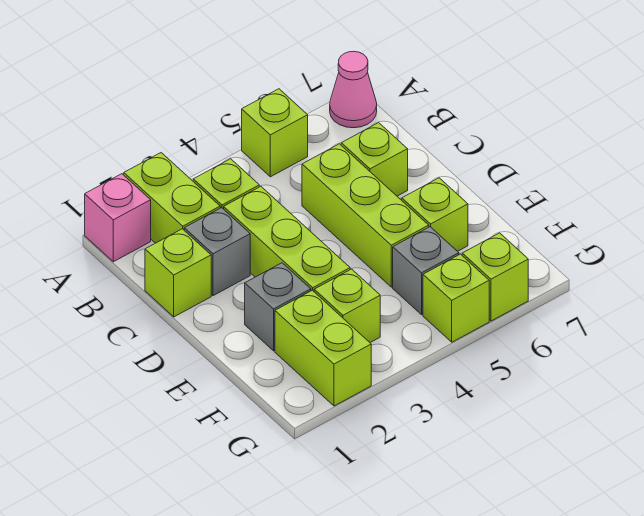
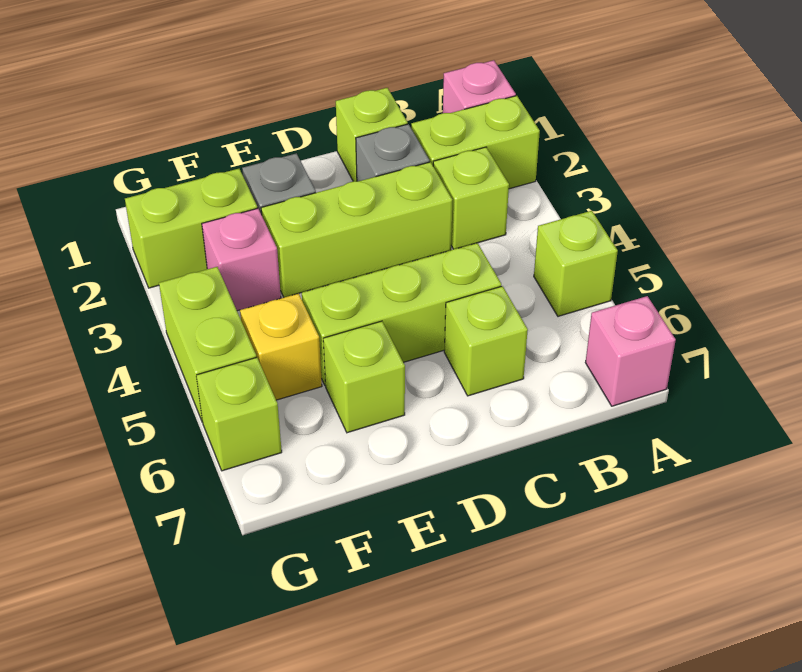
pink cone A7 level 1 -> pink brick A7 level 1
lime brick F3 level 1 -> pink brick F3 level 1
grey brick F5 level 1 -> yellow brick F5 level 1
lime brick G5 level 1 -> lime brick G4:G5 level 1

